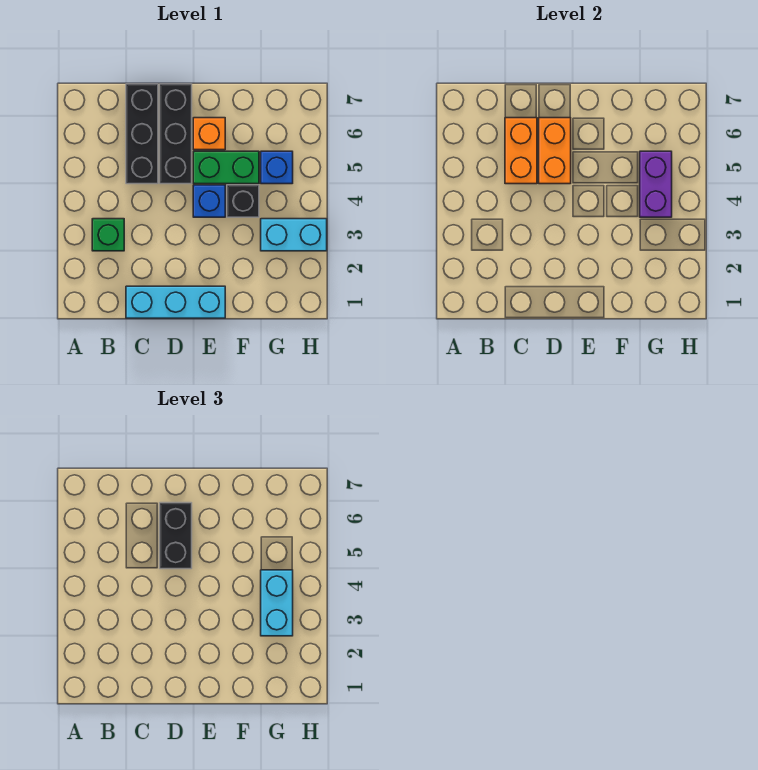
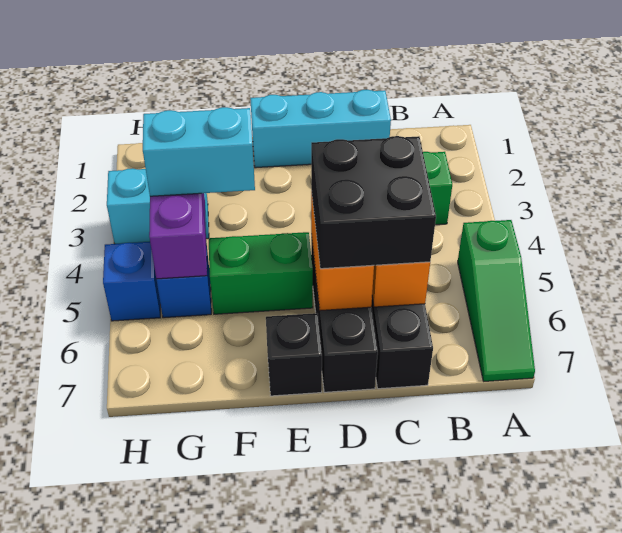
none -> green slope A5:A7 level 1 top 5
black brick D5:D6 level 3 -> black brick C5:D6 level 3
blue brick E4 level 1 -> blue brick H5 level 1
orange brick E6 level 1 -> none
black brick F4 level 1 -> black brick E7 level 1
cyan brick G3:G4 level 3 -> cyan brick F4:G4 level 3

